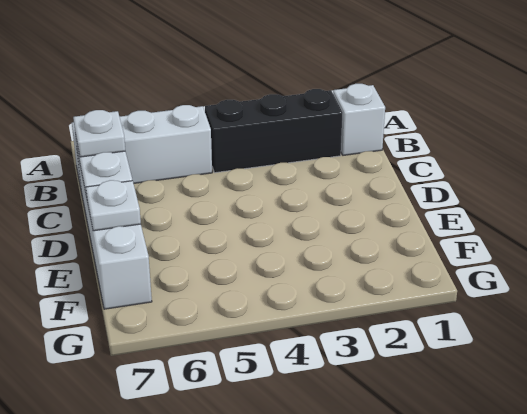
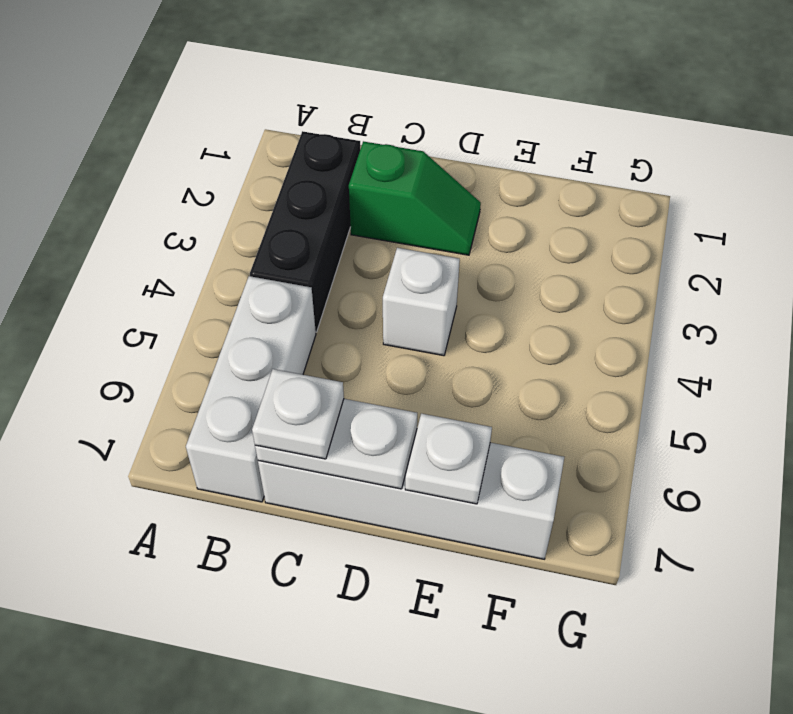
white brick B1 level 1 -> white brick D4 level 1
none -> green slope C2:D2 level 1 top C

